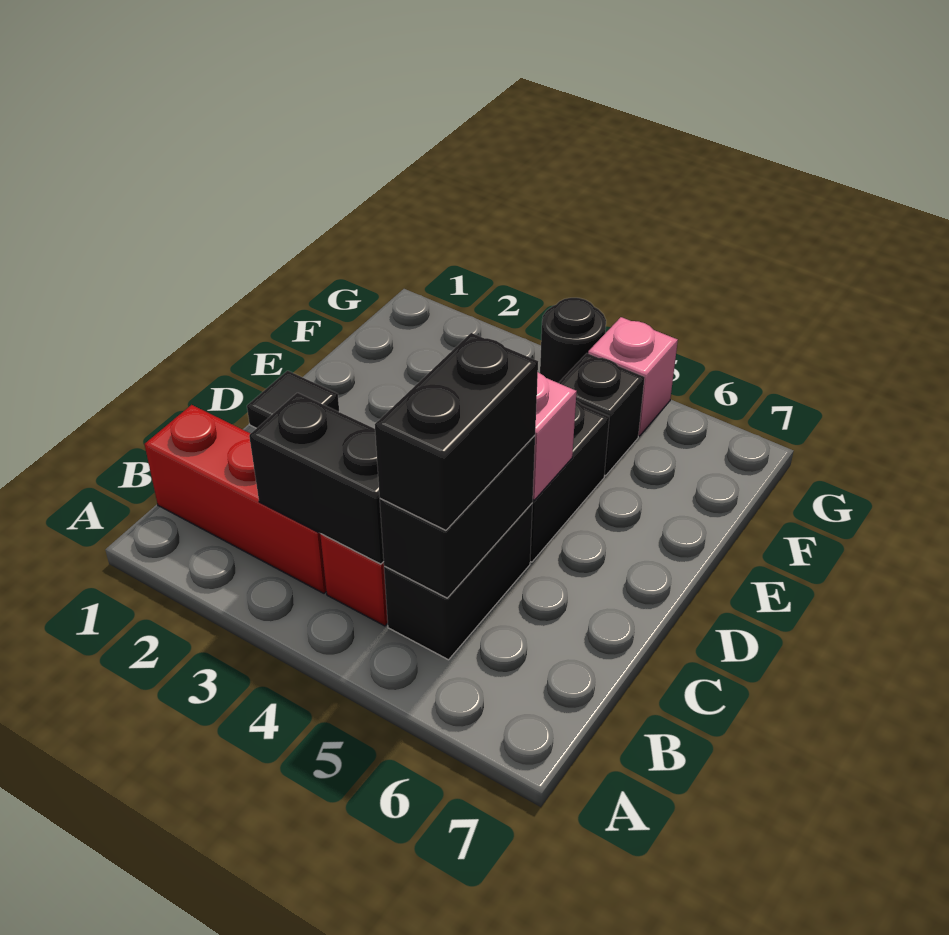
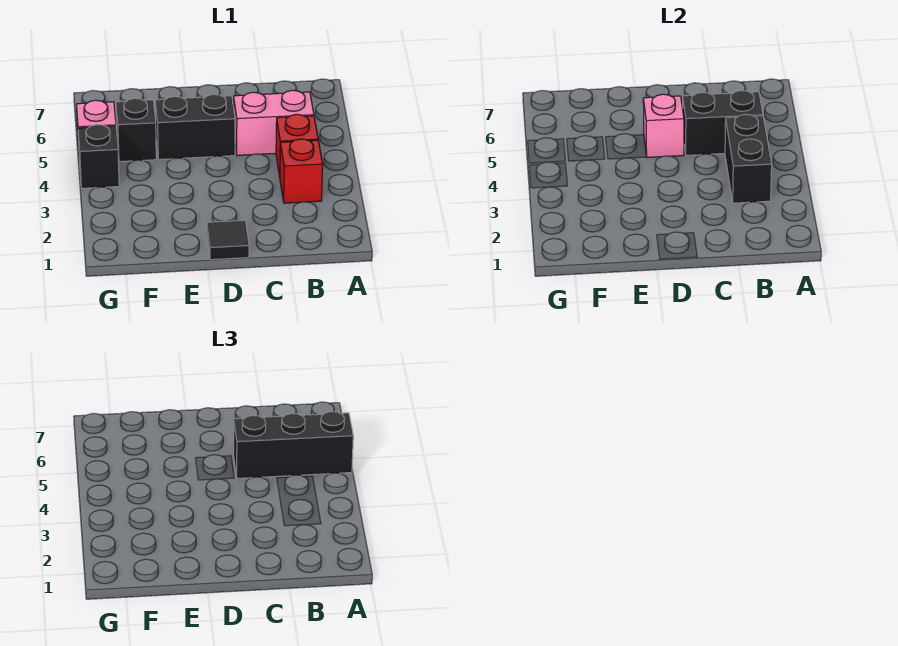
red brick B1:B3 level 1 -> red brick B3 level 1
black brick B5:C5 level 1 -> pink brick B5:C5 level 1
black brick B5:C5 level 3 -> black brick A5:C5 level 3
black round brick G4 level 1 -> black brick G4 level 1

